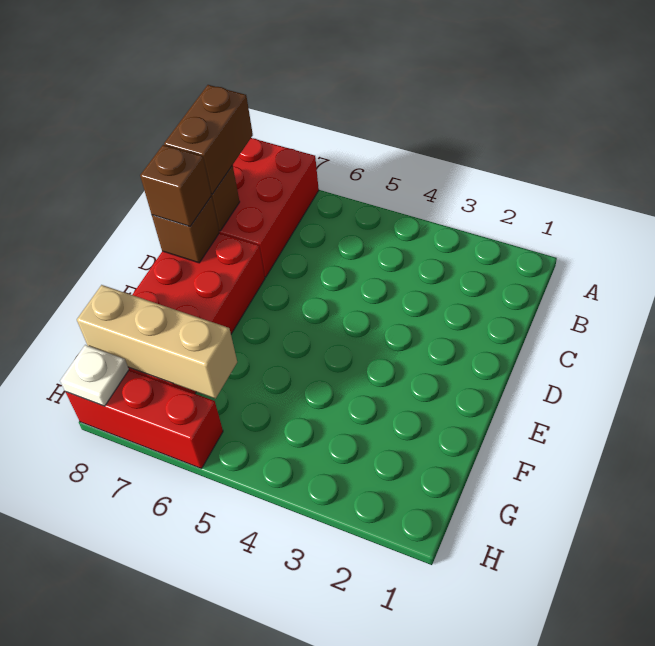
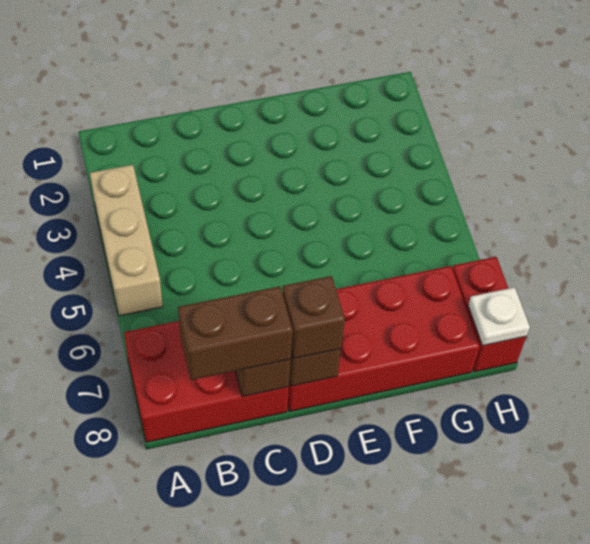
tan brick G6:G8 level 2 -> tan brick A3:A5 level 1
red brick H6:H8 level 1 -> red brick H7:H8 level 1

